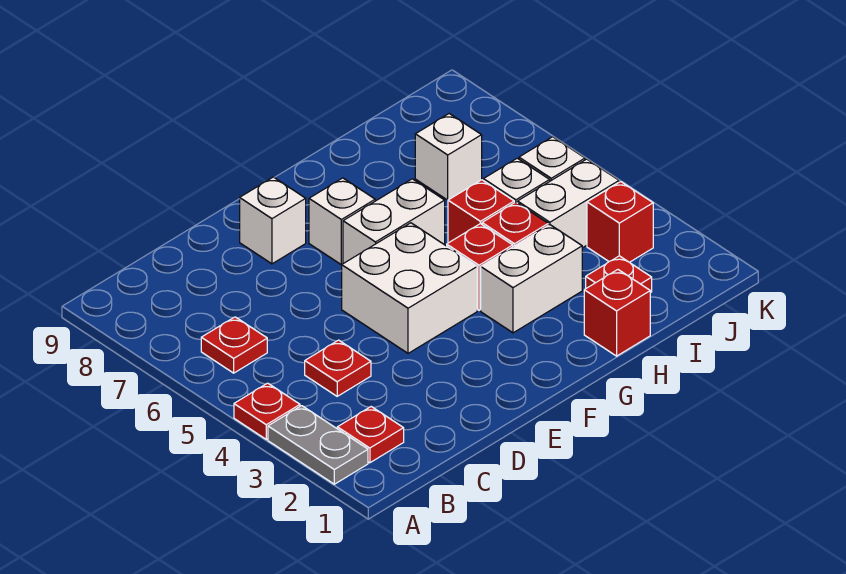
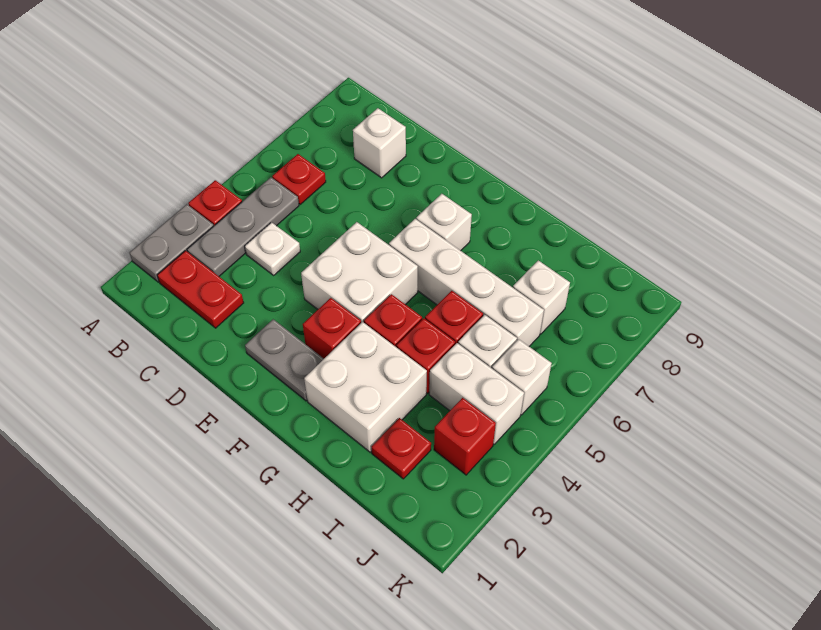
red plate B2 level 1 -> red plate B2:C2 level 1
none -> grey plate B3:B5 level 1
red plate C4 level 1 -> white plate C4 level 1
none -> grey plate E2:F2 level 1
white brick E8 level 1 -> white brick C8 level 1
white brick F6:G6 level 1 -> white brick F6:I6 level 1
white brick G3:H3 level 1 -> white brick G2:H3 level 1
red brick H1 level 1 -> red brick F3 level 1

